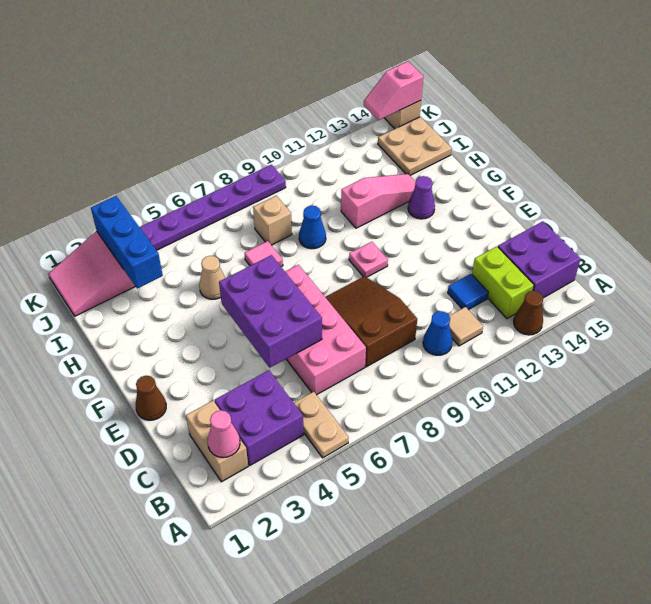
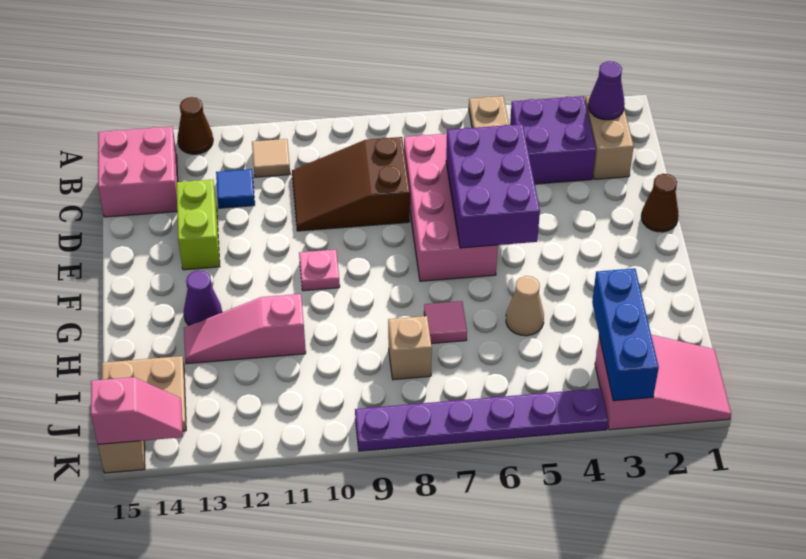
pink cone B2 level 2 -> purple cone B2 level 2
blue cone B10 level 1 -> none
lime brick B13:C13 level 1 -> lime brick D13:E13 level 1
purple brick B14:C15 level 1 -> pink brick B14:C15 level 1
brown slope C8:E9 level 1 top C -> brown slope C8:D10 level 1 top 8
blue cone H9 level 1 -> none

